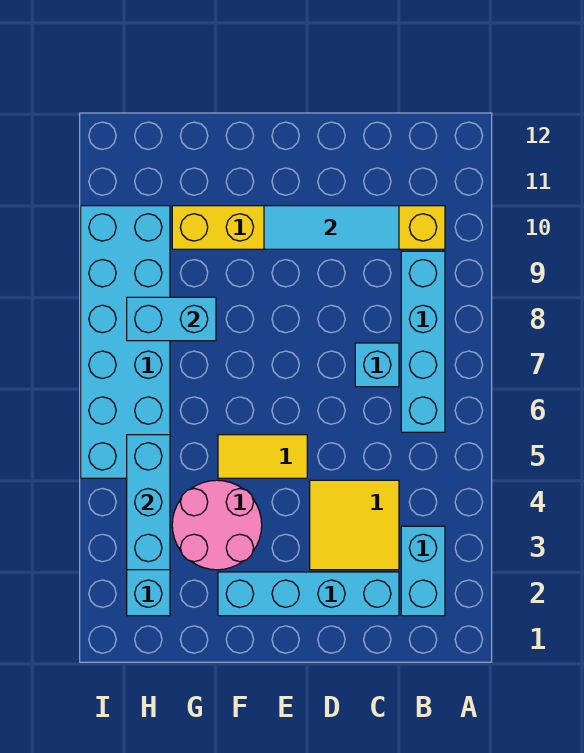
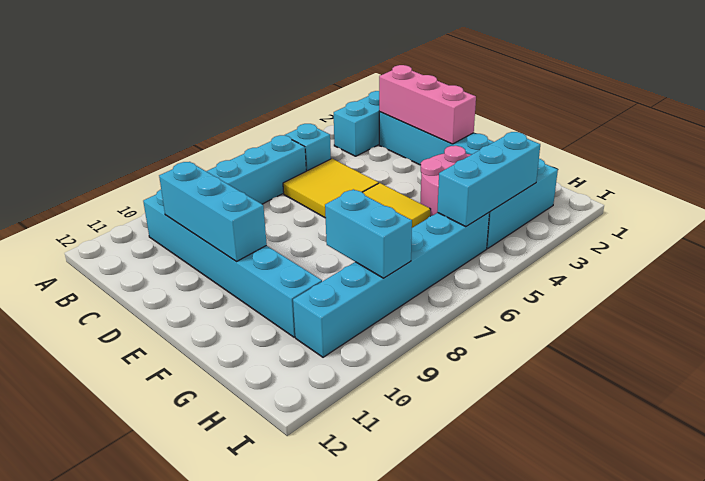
yellow brick B10:G10 level 1 -> cyan brick B10:G10 level 1
none -> pink brick C2:E2 level 2
yellow tile C3:D4 level 1 -> yellow tile C5:D6 level 1
cyan brick C7 level 1 -> cyan brick B5 level 1
cyan tile C10:E10 level 2 -> cyan brick C10:E10 level 2
cyan brick H5:I10 level 1 -> cyan brick H5:H10 level 1

